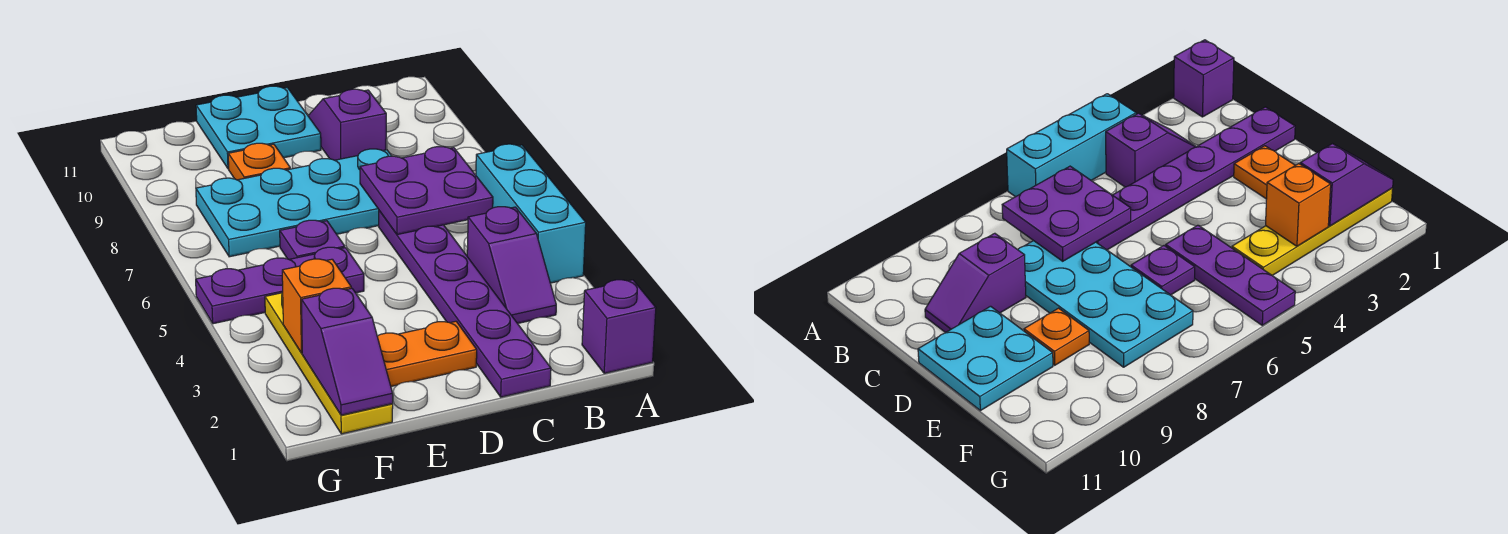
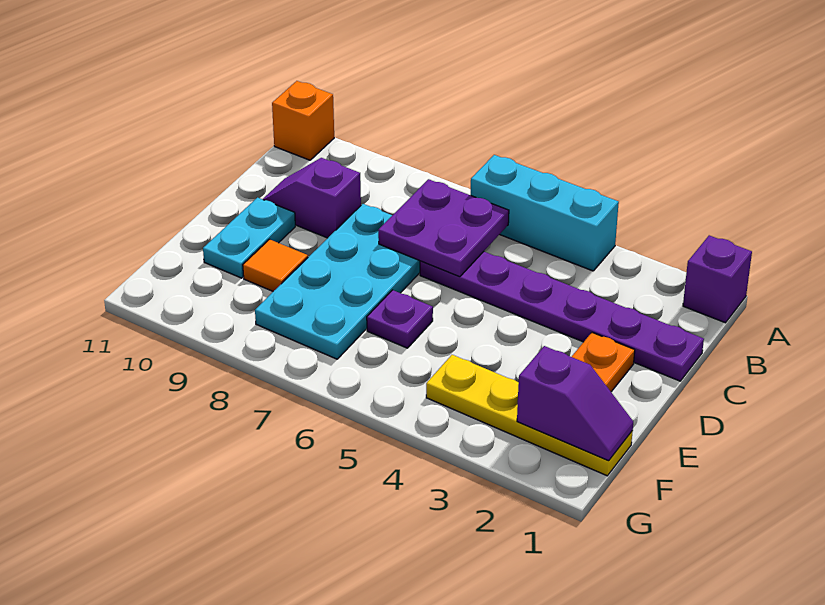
purple slope B3:B4 level 1 top 4 -> none
cyan plate D10:E11 level 1 -> cyan plate D10:E10 level 1
purple plate E5:G5 level 1 -> none
orange plate E9 level 1 -> orange tile E9 level 1
orange brick F3 level 2 -> orange brick A11 level 1

